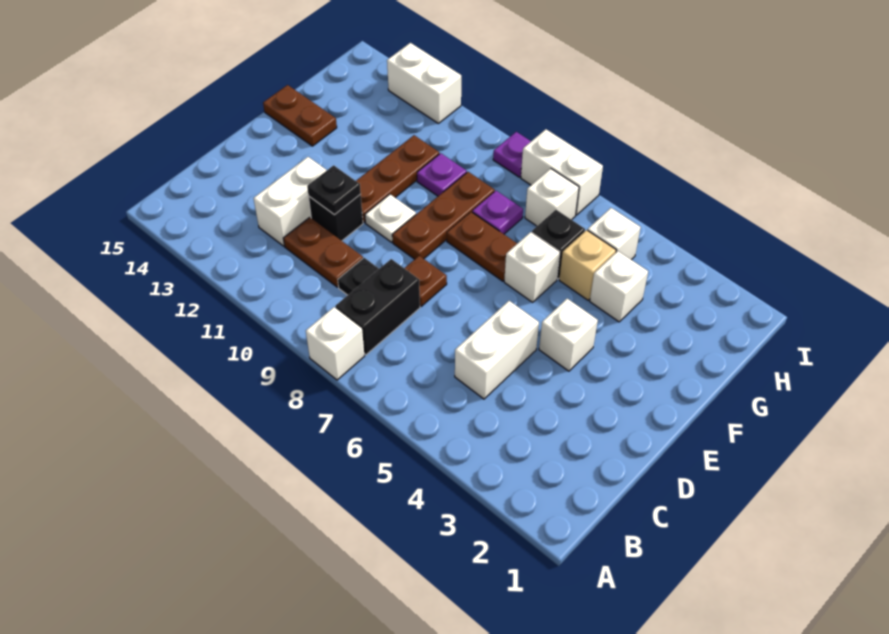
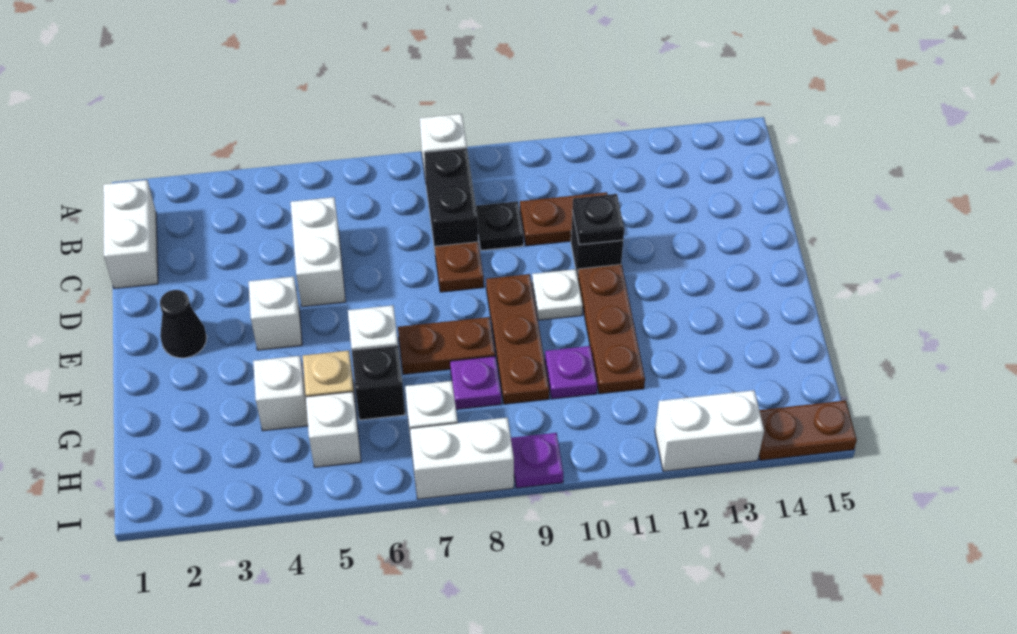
white brick C12:D12 level 1 -> white brick B1:C1 level 1
none -> black cone E2 level 1
brown plate F14:F15 level 1 -> brown plate I14:I15 level 1

